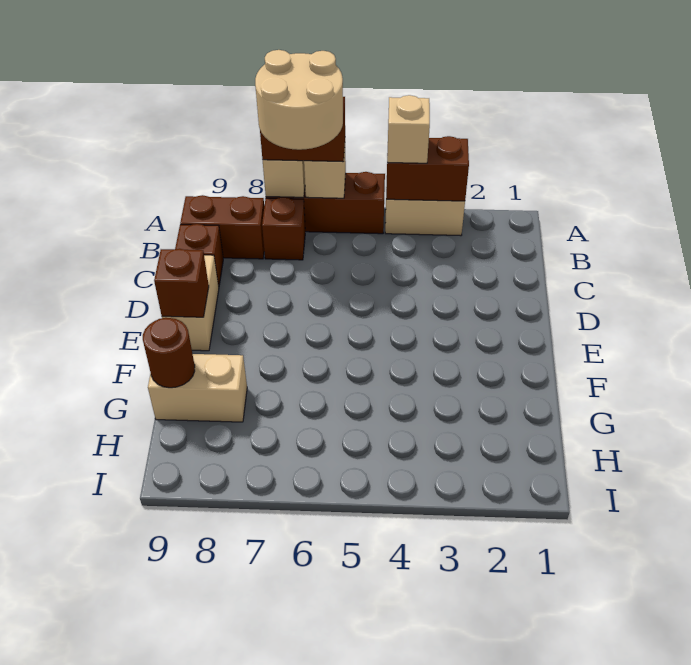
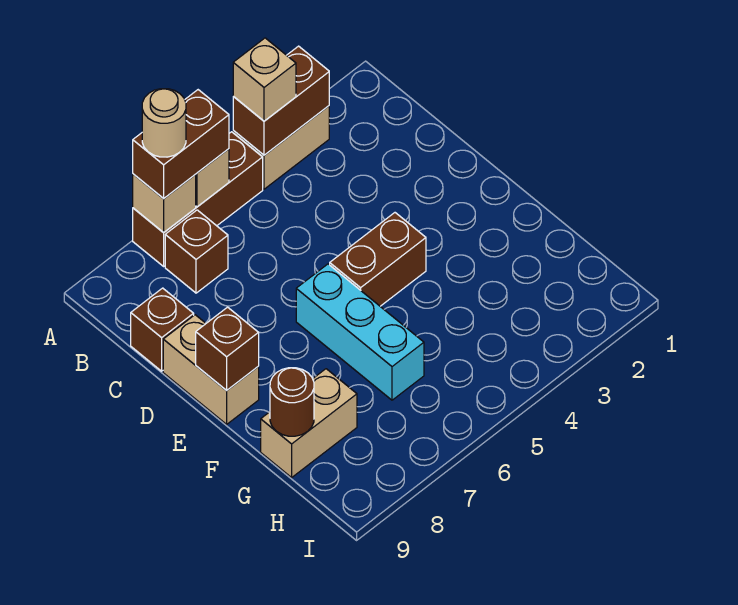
tan round brick A6:B7 level 4 -> tan round brick A7 level 4
brown brick B8:B9 level 1 -> brown brick E4:E5 level 1
none -> cyan brick E6:G6 level 1

